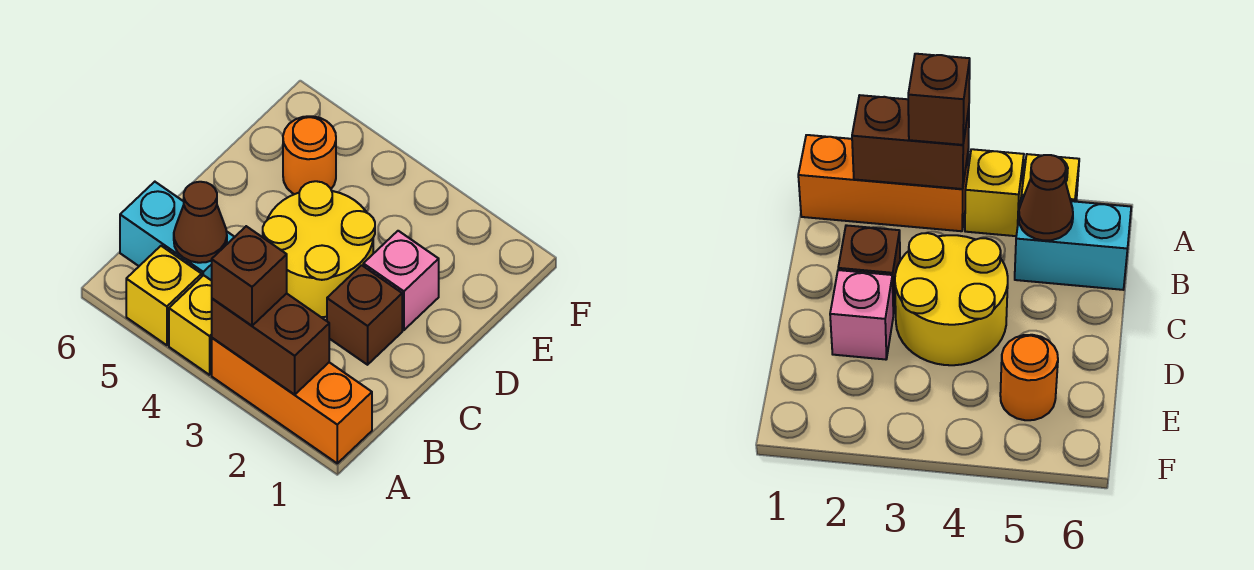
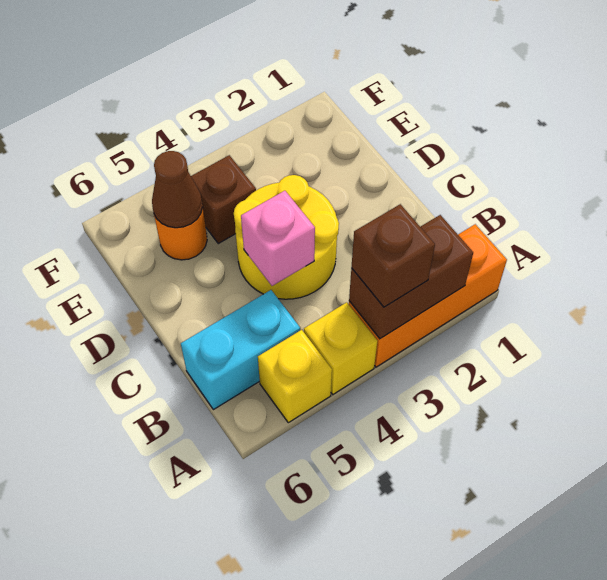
brown cone B5 level 2 -> brown cone E5 level 2
brown brick C2 level 1 -> brown brick E4 level 1
pink brick D2 level 1 -> pink brick C4 level 2

